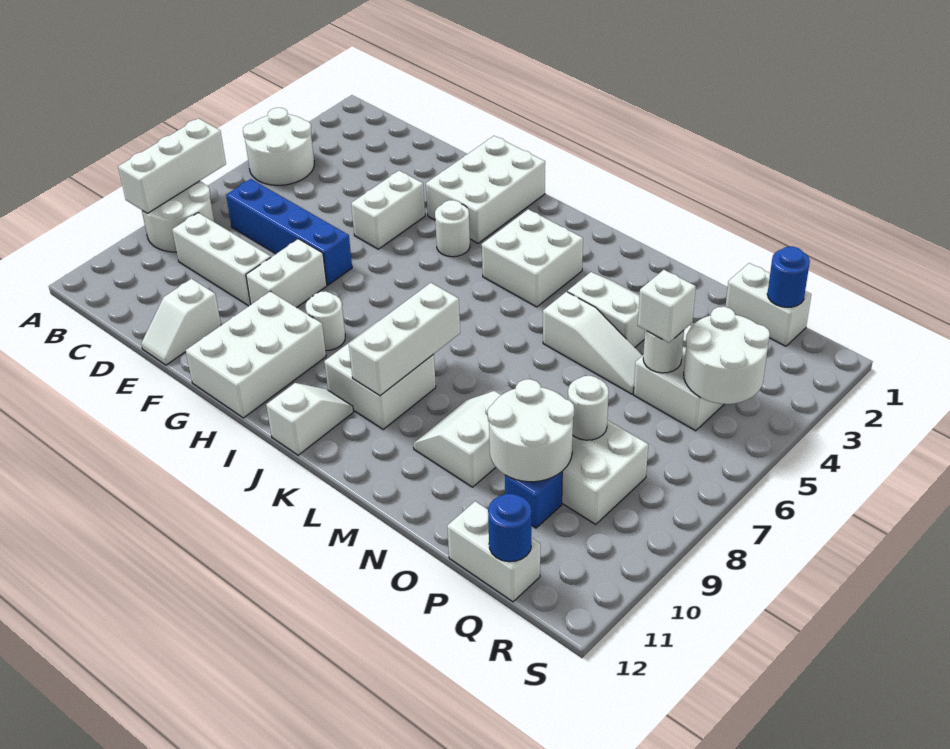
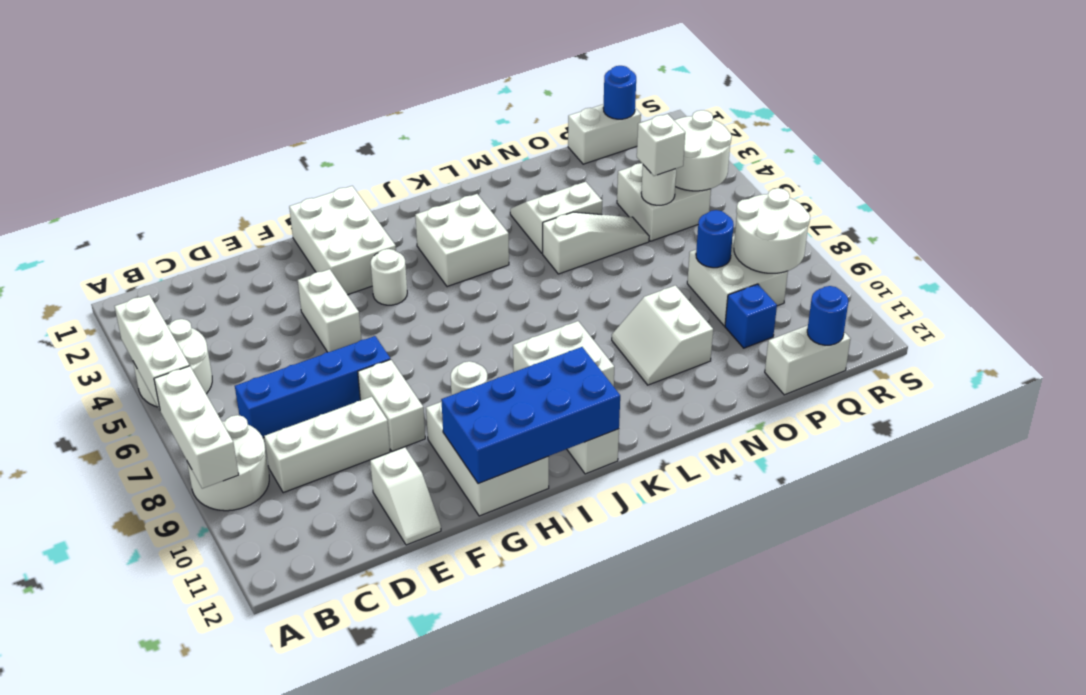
none -> blue brick G11:J12 level 2
white brick K8:K10 level 2 -> white brick A4:A6 level 2
white round brick O9:P10 level 2 -> white round brick Q8:R9 level 2
white round brick P8 level 2 -> blue round brick P8 level 2

